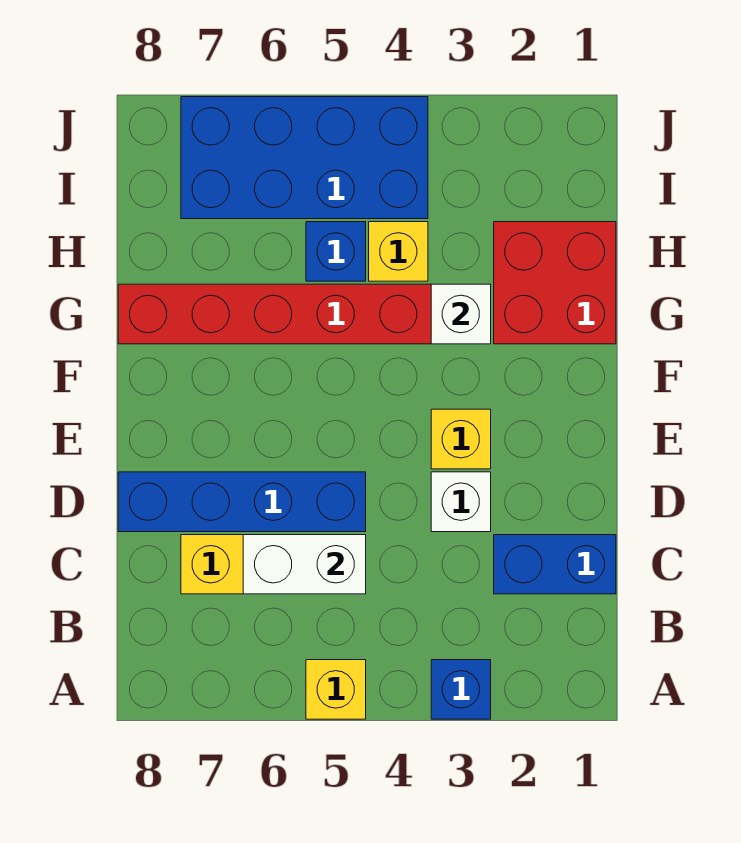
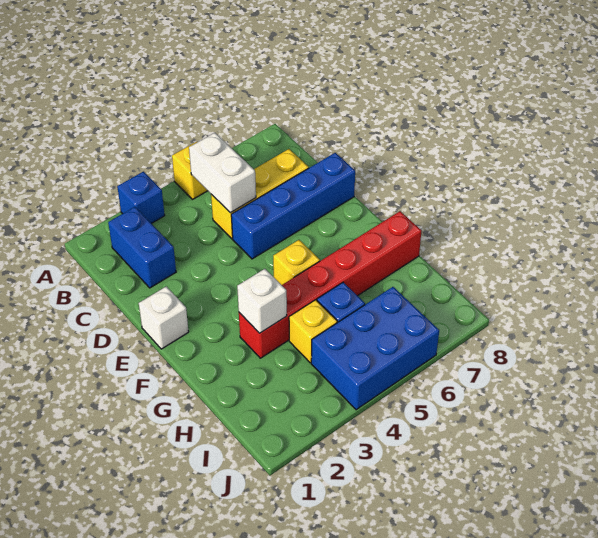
blue brick C1:C2 level 1 -> blue brick B2:C2 level 1
white brick C5:C6 level 2 -> white brick B5:C5 level 2
white brick D3 level 1 -> white brick E1 level 1
yellow brick E3 level 1 -> yellow brick F5 level 1
red brick G1:H2 level 1 -> none
blue brick I4:J7 level 1 -> blue brick I4:J6 level 1

